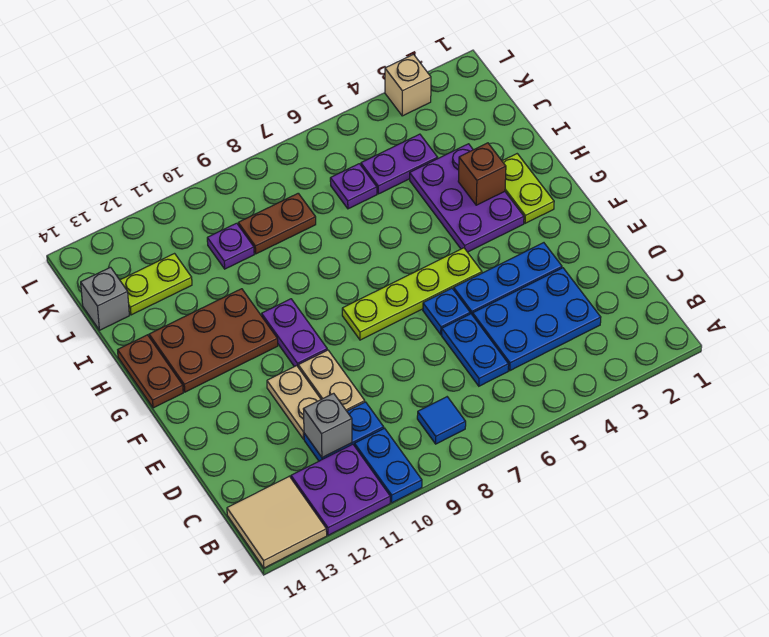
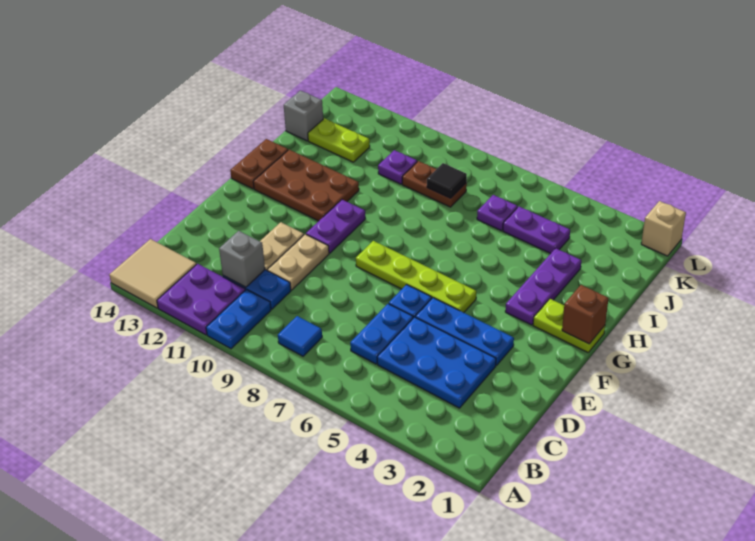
lime plate G2:H2 level 1 -> lime plate G1:G2 level 1
purple plate G3:I4 level 1 -> purple plate G3:I3 level 1
brown brick H3 level 2 -> brown brick G1 level 2
none -> black tile J8 level 2
tan brick L3 level 1 -> tan brick L1 level 1

